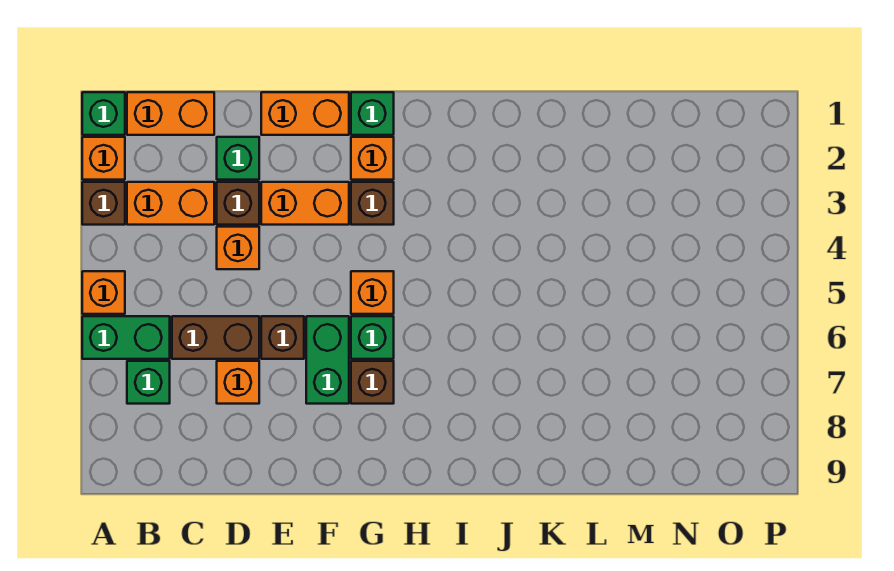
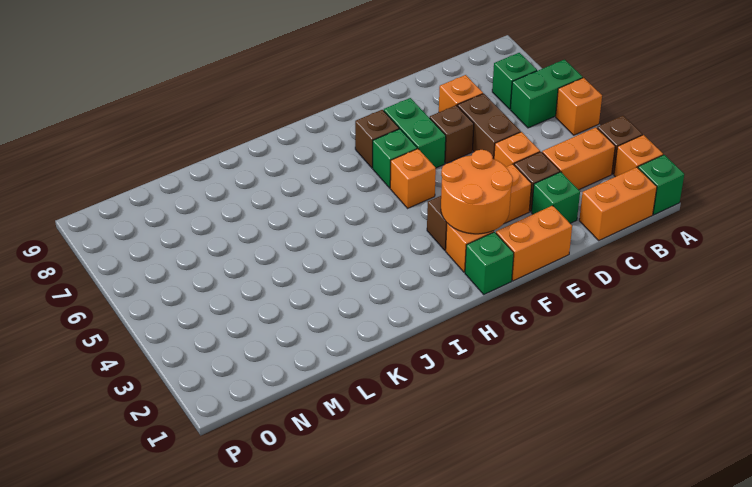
brown brick C6:D6 level 1 -> brown brick D5:D6 level 1
none -> orange round brick F2:G3 level 2

